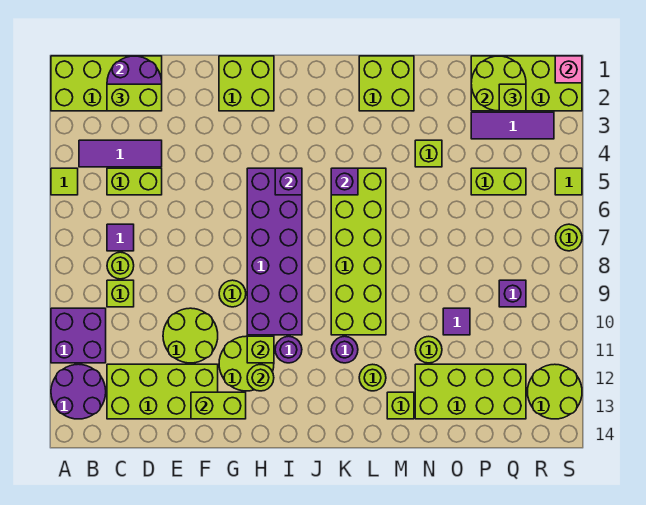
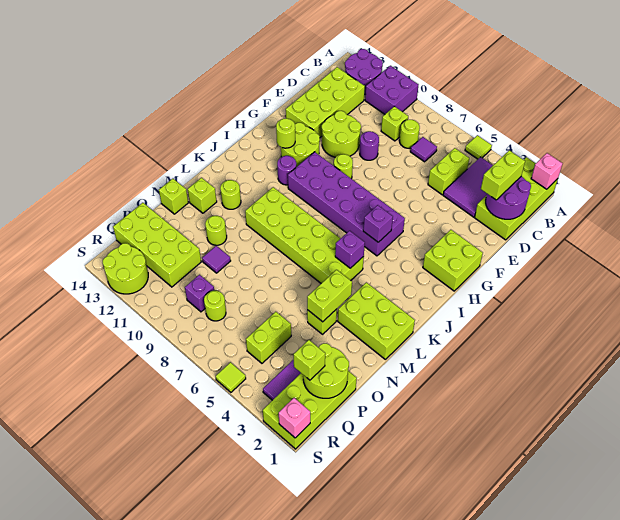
none -> pink brick A1 level 2
purple tile B4:D4 level 1 -> purple tile B3:D4 level 1
lime brick F13:G13 level 2 -> lime brick M4:N4 level 2
lime brick H11 level 2 -> lime brick N14 level 1
purple round brick K11 level 1 -> purple round brick E9 level 1
lime brick L1:M2 level 1 -> lime brick L1:M3 level 1
lime brick N12:Q13 level 1 -> lime brick P11:Q14 level 1
lime round brick S7 level 1 -> lime round brick Q8 level 1

